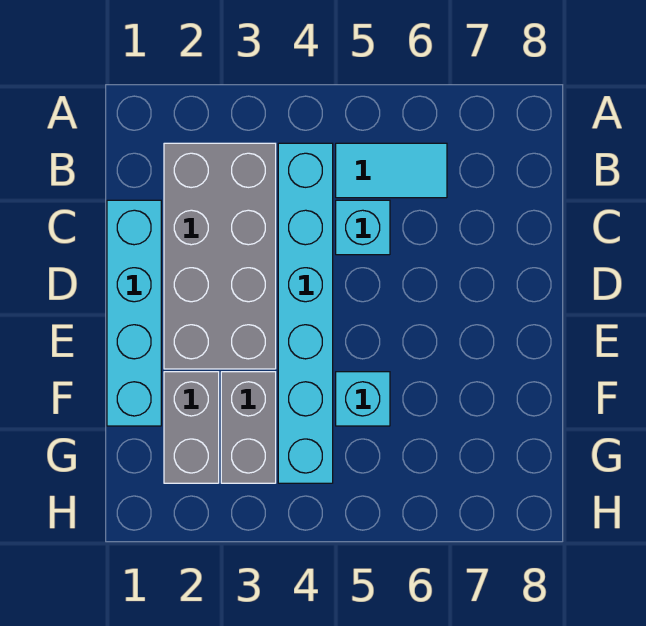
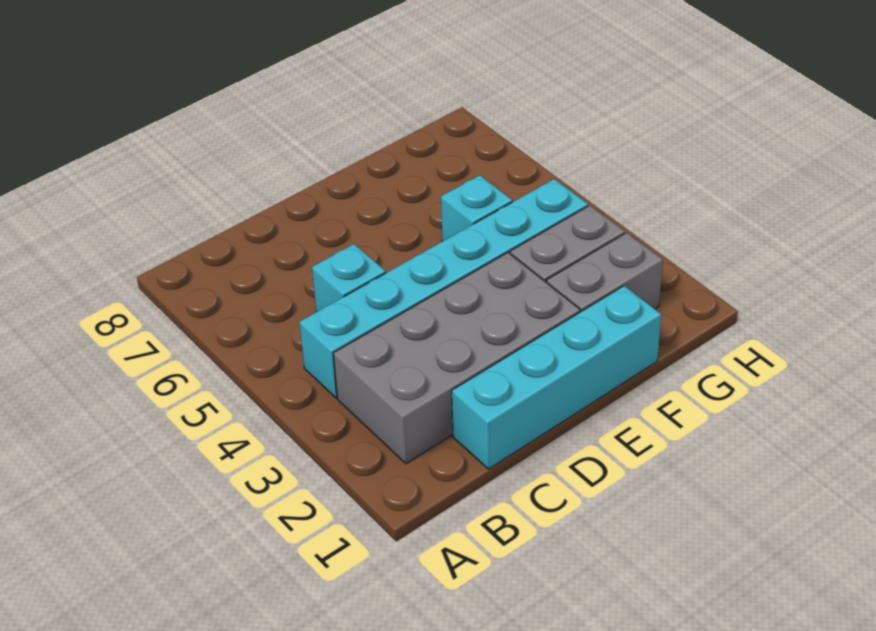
cyan tile B5:B6 level 1 -> none

